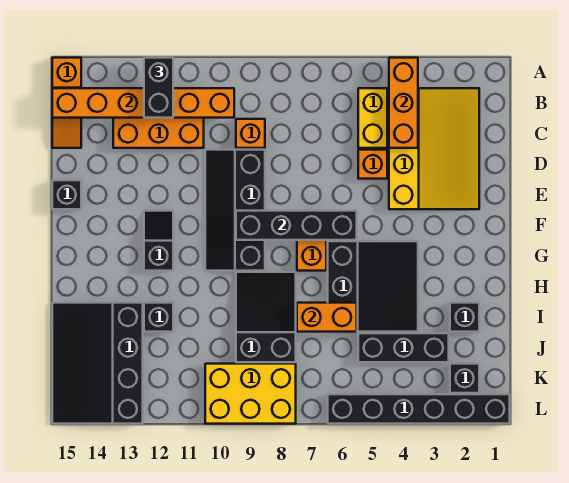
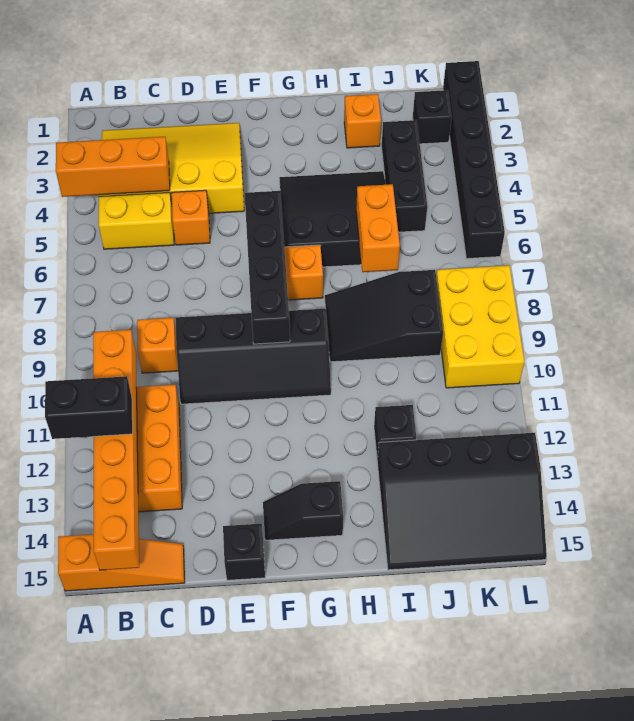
black slope F12:G12 level 1 top G -> black slope F14:G14 level 1 top G
black brick I2 level 1 -> orange brick I2 level 1

